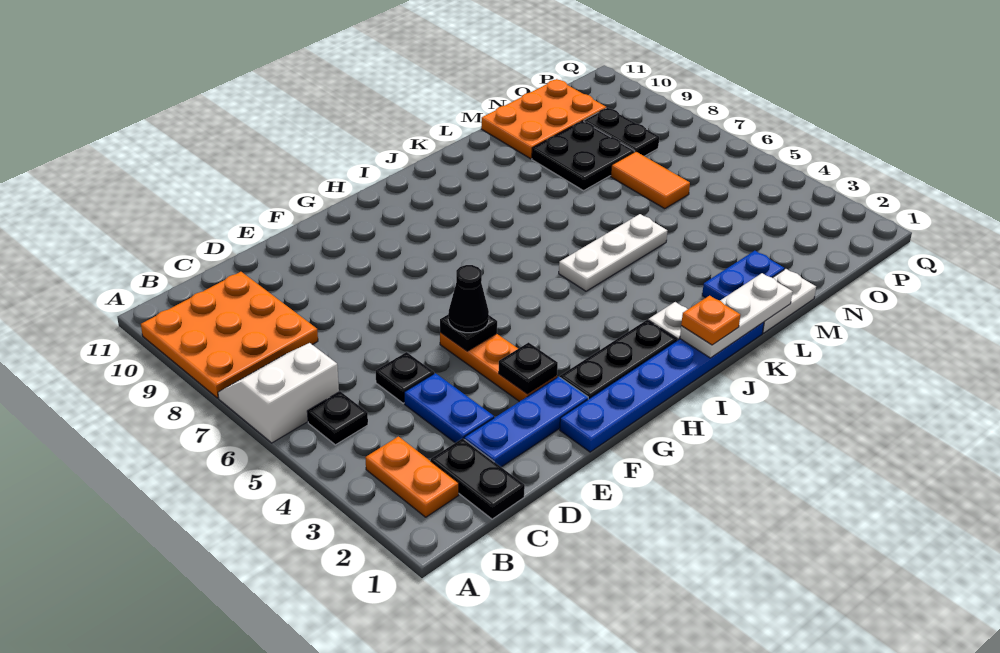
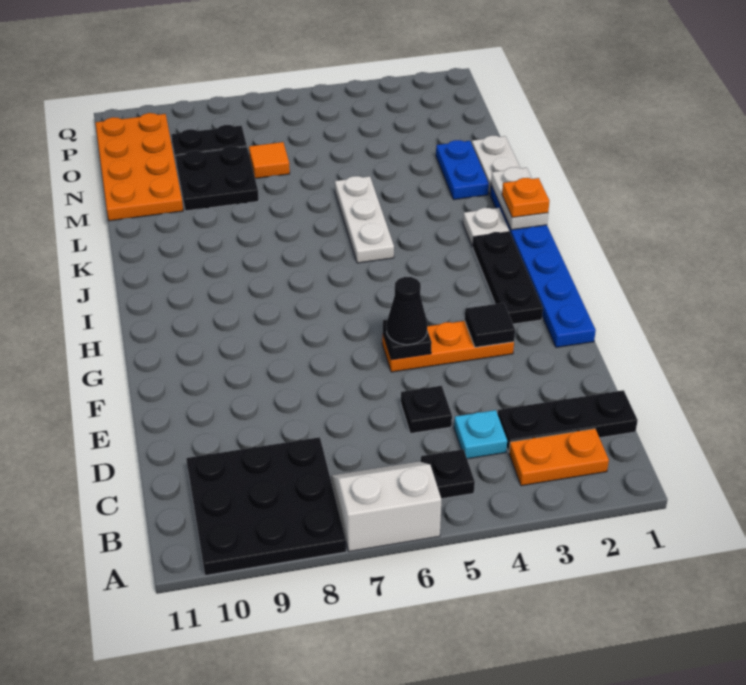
white slope A6:B7 level 1 top 6 -> white slope A6:B7 level 1 top A
orange plate A8:C10 level 1 -> black plate A8:C10 level 1
black plate C1:C2 level 1 -> black plate C1:C3 level 1
none -> cyan plate C4 level 1
blue plate D2:F2 level 1 -> none
blue plate D3:D4 level 1 -> none
black plate F3 level 2 -> black tile F3 level 2
white plate J1:L1 level 2 -> white plate J1:K1 level 2
orange plate M10:O11 level 1 -> orange plate M10:P11 level 1
orange tile N6:N7 level 1 -> orange tile N7 level 1

